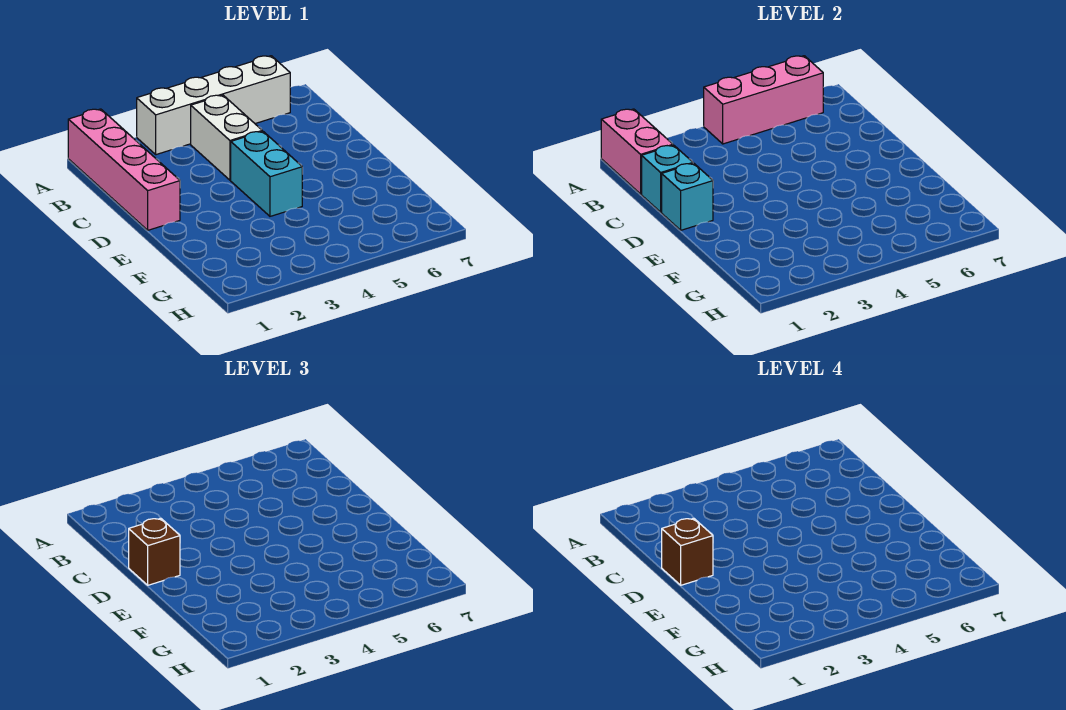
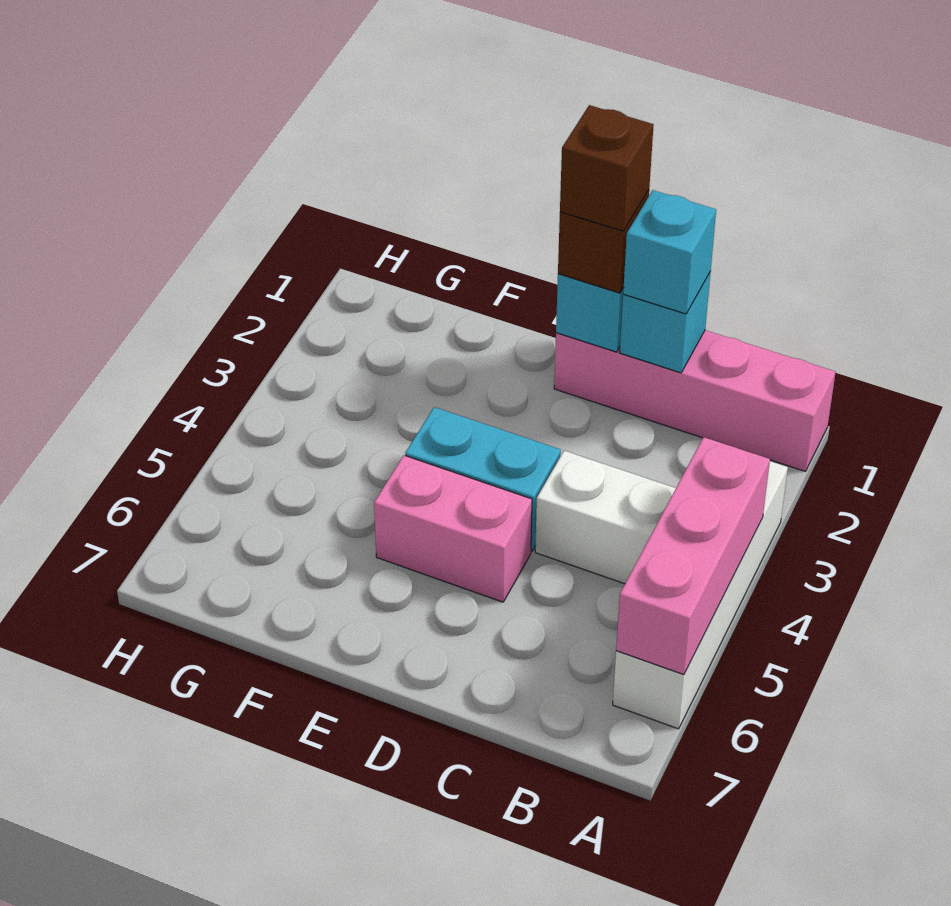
pink brick A1:B1 level 2 -> pink brick D5:E5 level 1
none -> cyan brick C1 level 3

